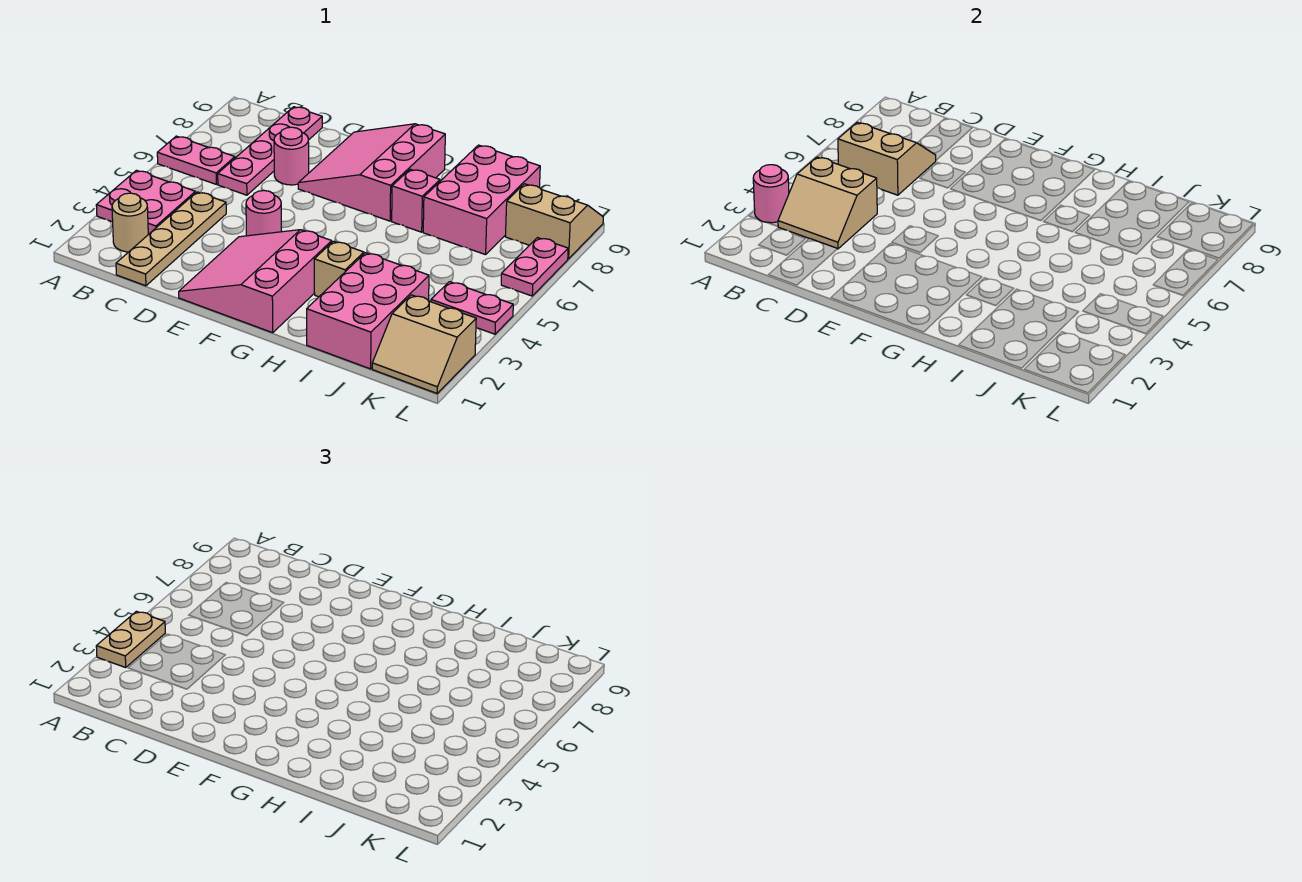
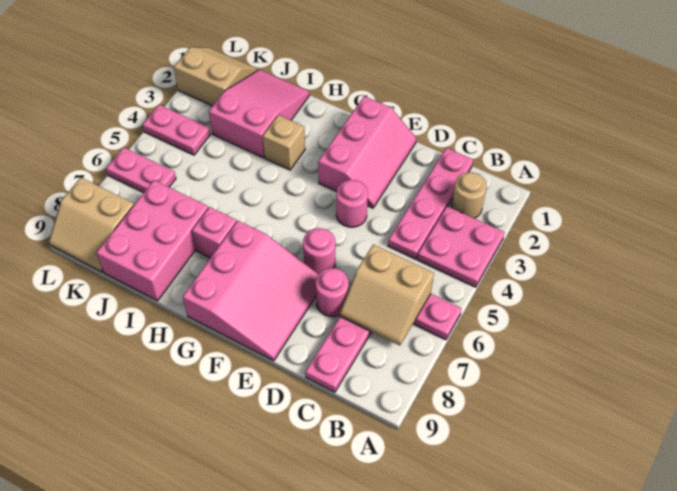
pink round brick A3 level 2 -> pink round brick E6 level 1
tan plate A3:A4 level 3 -> none
tan slope B3:C4 level 2 top 4 -> none
tan plate C1:C4 level 1 -> pink plate C1:C4 level 1
pink slope E1:G3 level 1 top G -> pink slope E1:F3 level 1 top F
pink brick I1:J3 level 1 -> pink slope I1:J3 level 1 top 3
pink plate L6:L7 level 1 -> pink plate K6:L6 level 1

